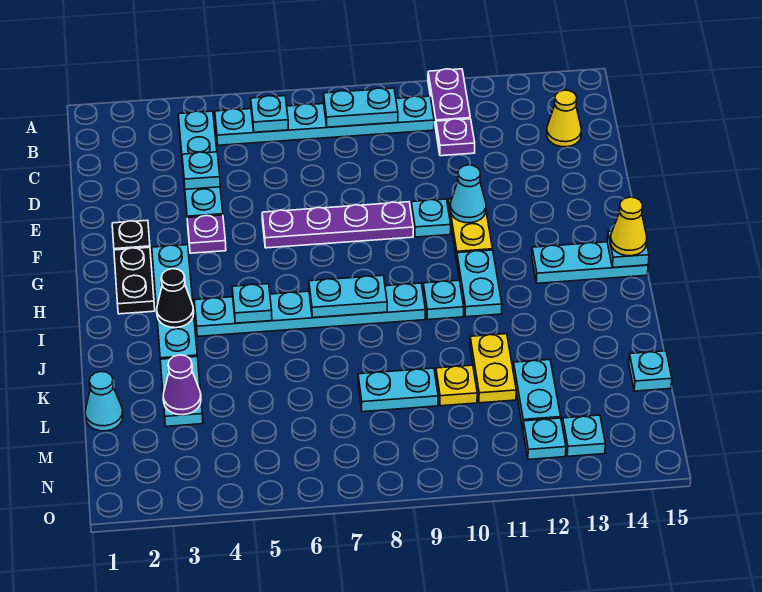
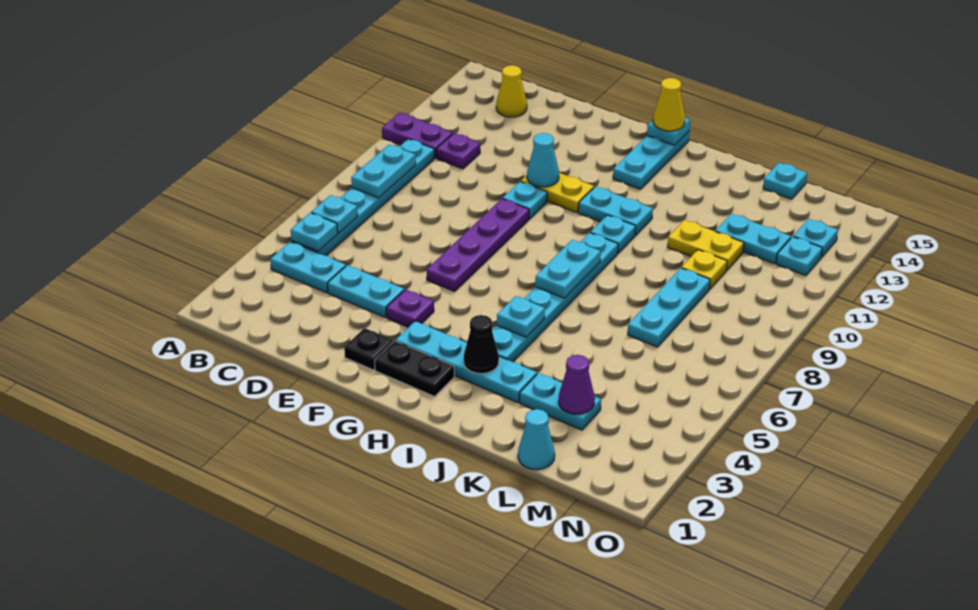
cyan plate D4 level 2 -> cyan plate B5 level 2
cyan plate L8:L9 level 1 -> cyan plate L7:L9 level 1

